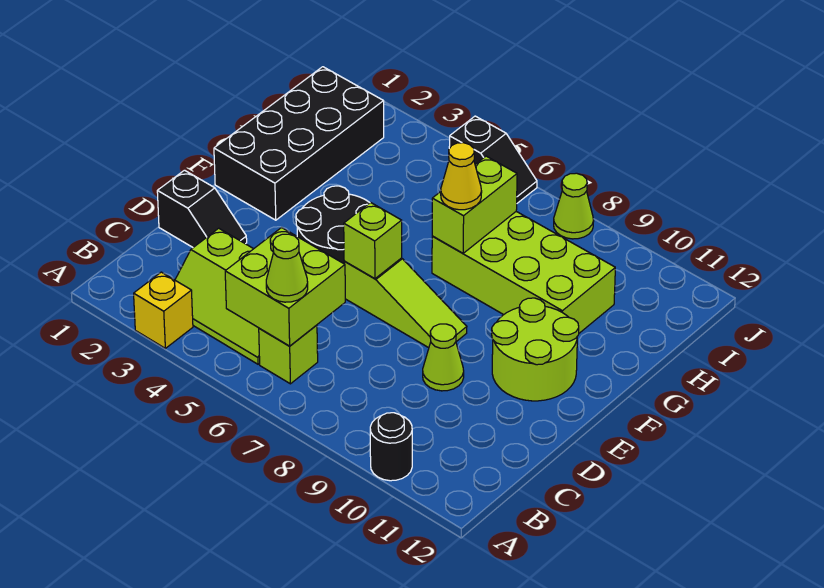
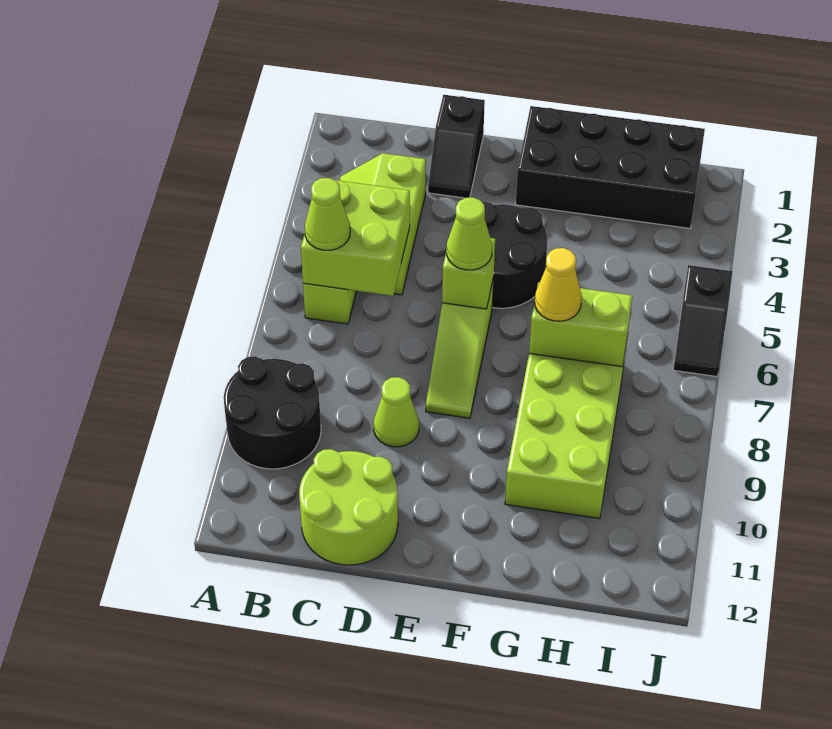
yellow brick A3 level 1 -> none
black round brick A10 level 1 -> black round brick A9:B10 level 1
lime round brick E10:F11 level 1 -> lime round brick C11:D12 level 1
lime cone J8 level 1 -> lime cone E6 level 3

